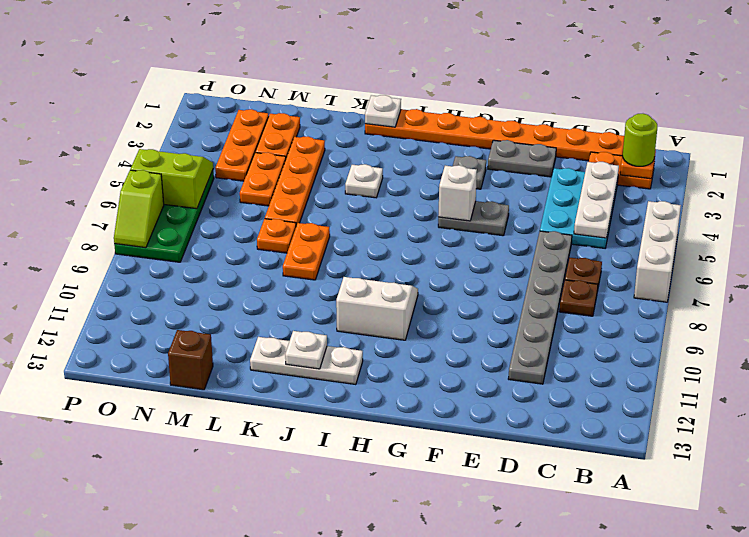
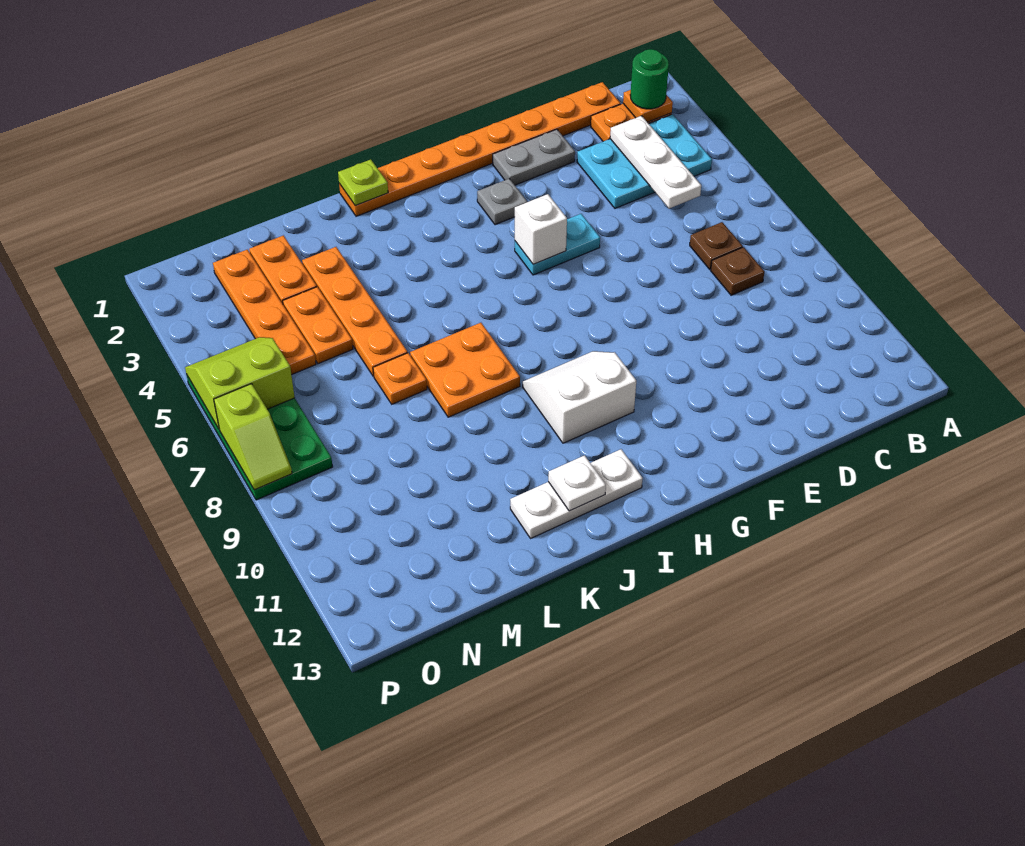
white brick A5:A7 level 1 -> none
lime round brick B2 level 3 -> green round brick B2 level 3
cyan plate C3:D5 level 1 -> cyan plate B3:D4 level 1
grey plate D6:D11 level 1 -> none
grey plate F5:G5 level 1 -> cyan plate F5:G5 level 1
white plate J1 level 2 -> lime plate J1 level 2
white plate J4 level 1 -> none
orange plate K7:K8 level 1 -> orange plate J7:K8 level 1
brown brick M13 level 1 -> none
orange plate N2:N4 level 1 -> orange plate N2:N5 level 1

